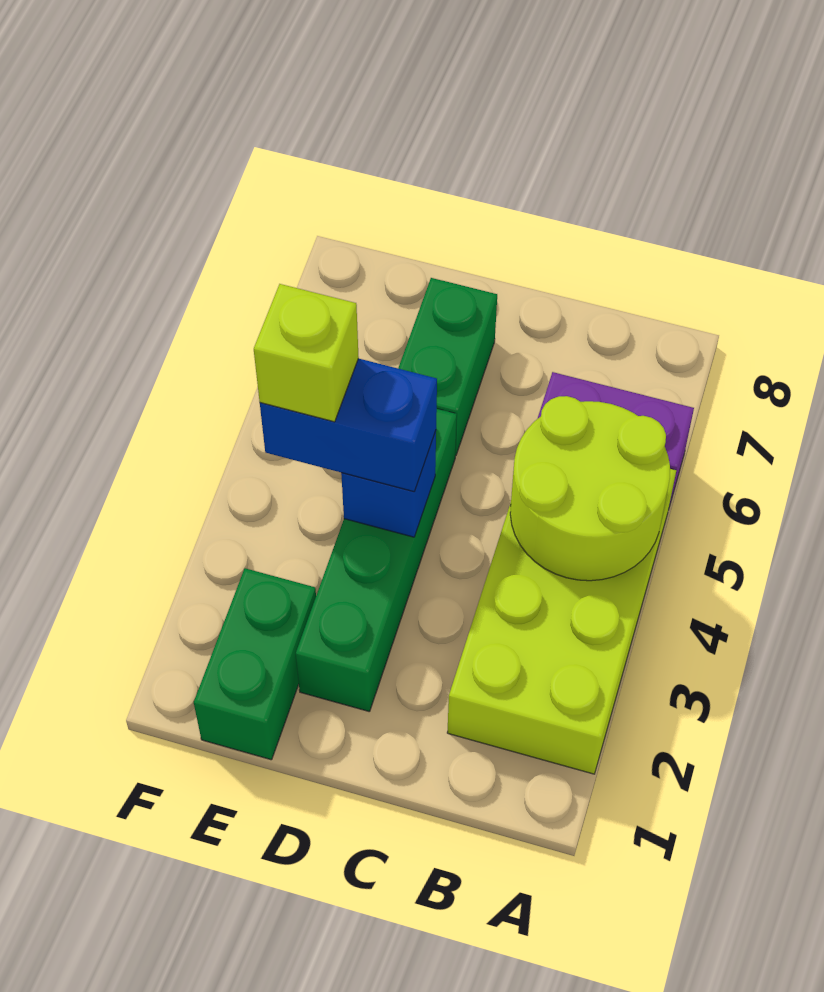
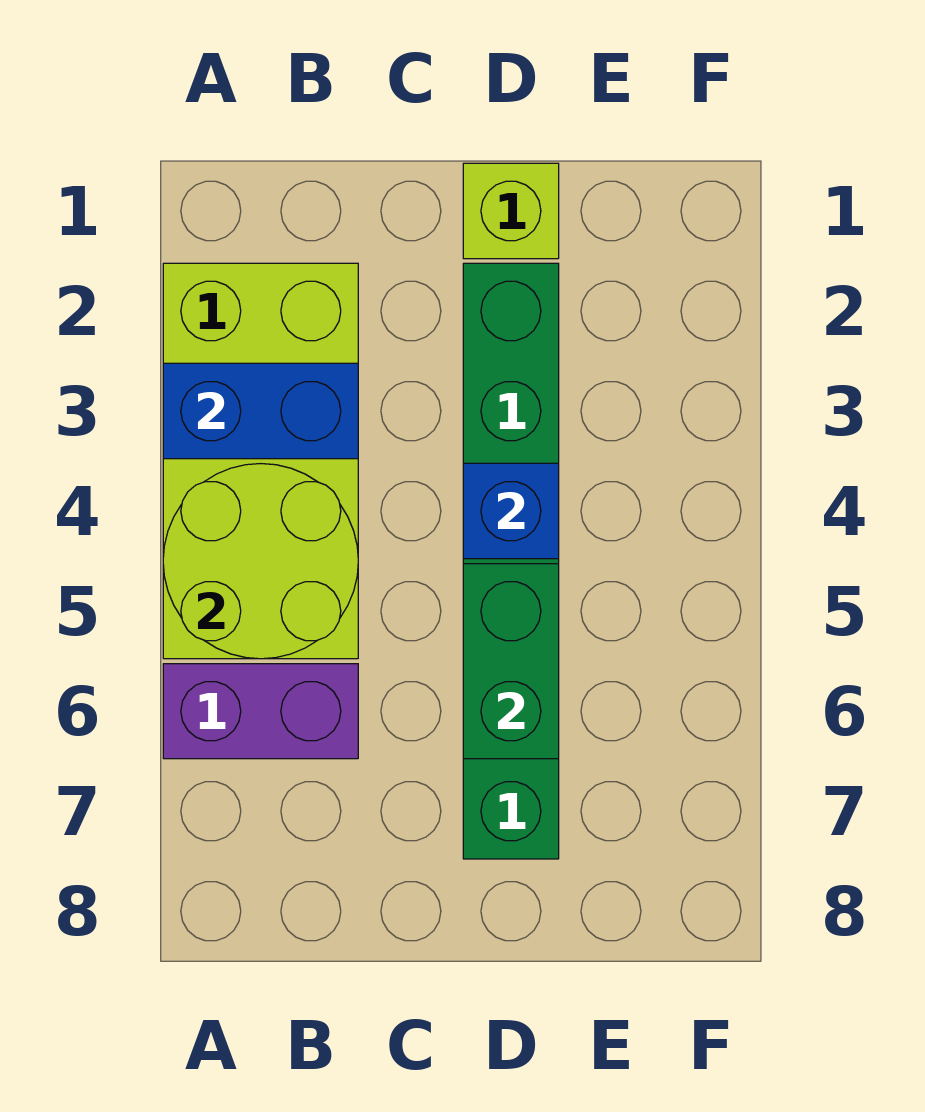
blue brick D4:E4 level 3 -> blue brick A3:B3 level 2
green brick E1:E2 level 1 -> green brick D5:D6 level 2
lime brick E4 level 4 -> lime brick D1 level 1

